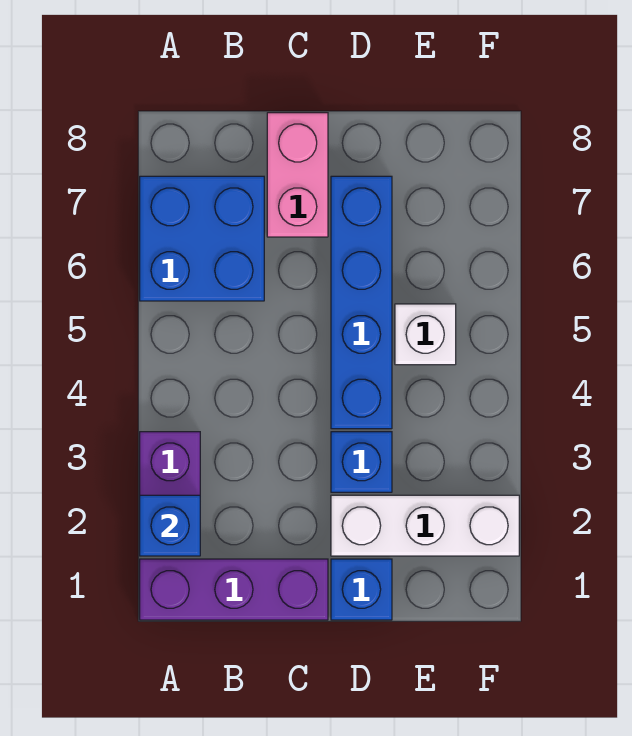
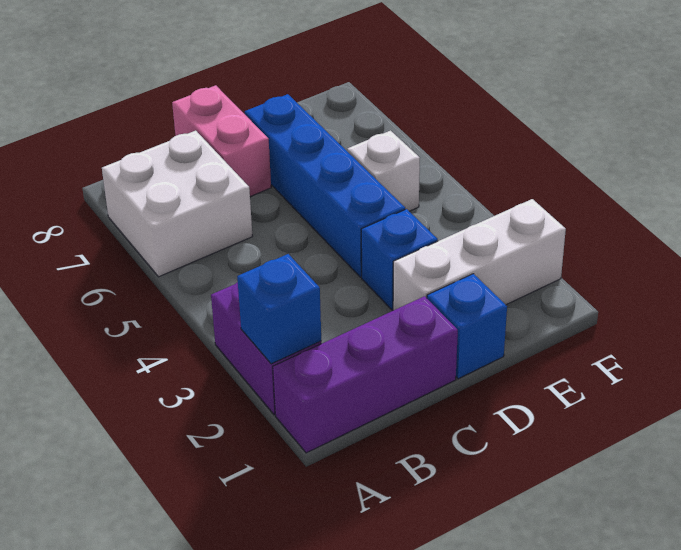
blue brick A6:B7 level 1 -> white brick A6:B7 level 1

